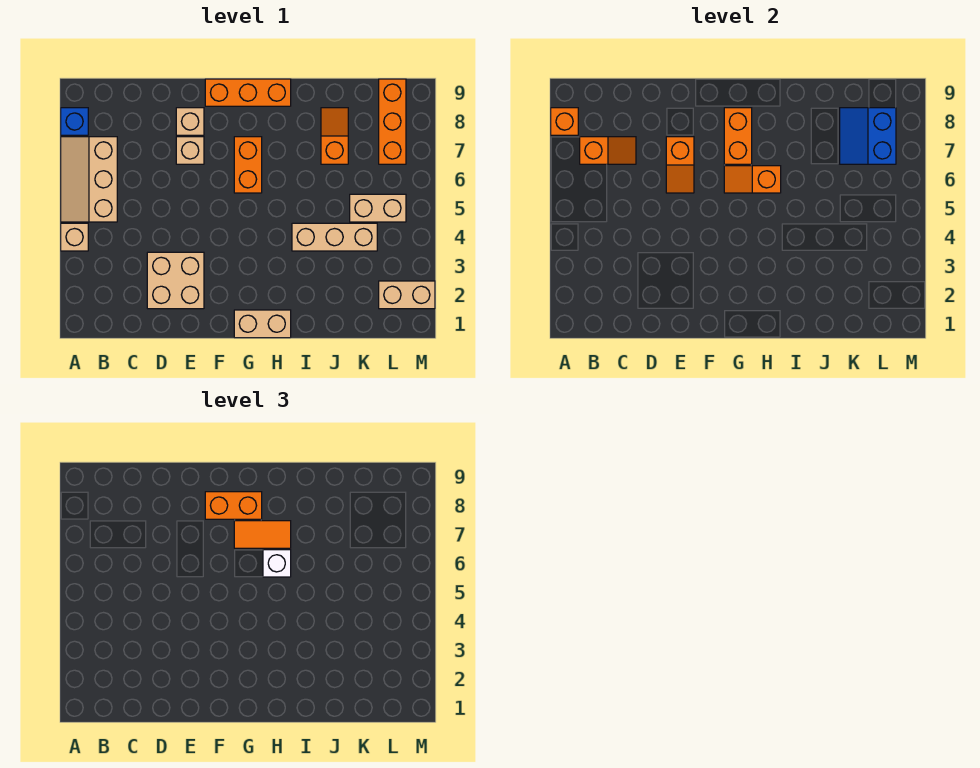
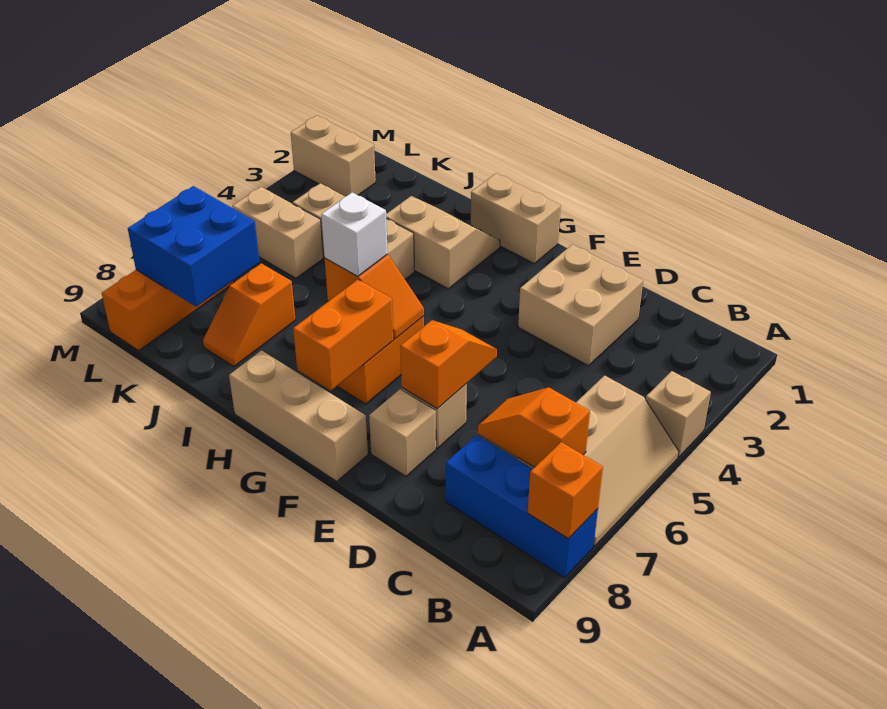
blue brick A8 level 1 -> blue brick A8:C8 level 1
orange brick F8:G8 level 3 -> none
orange brick F9:H9 level 1 -> tan brick F9:H9 level 1
orange tile G7:H7 level 3 -> none
none -> tan slope H2:I3 level 1 top 3
blue slope K7:L8 level 2 top L -> blue brick K7:L8 level 2

